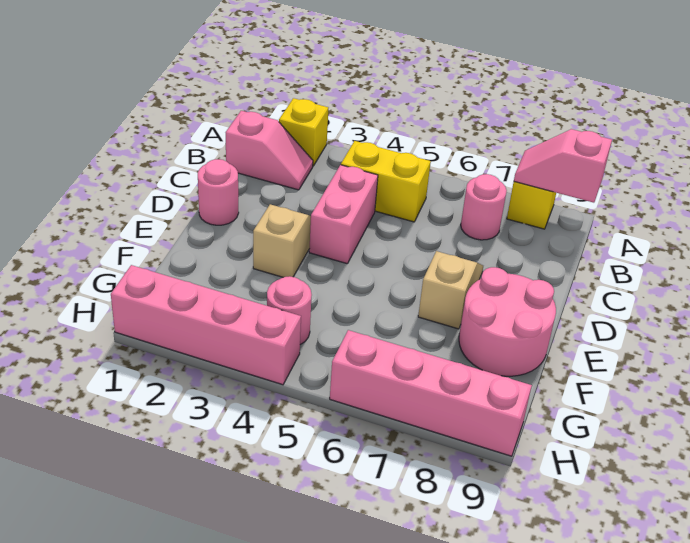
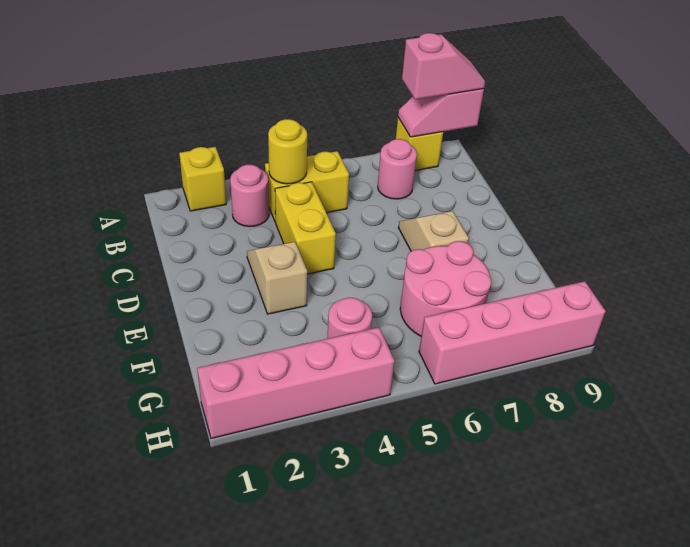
pink slope B1:B2 level 1 top 1 -> pink slope A8:A9 level 3 top 8
none -> yellow round brick B4 level 2
pink brick C4:D4 level 1 -> yellow brick C4:D4 level 1
pink round brick D1 level 1 -> pink round brick B3 level 1
pink round brick E8:F9 level 1 -> pink round brick F6:G7 level 1

